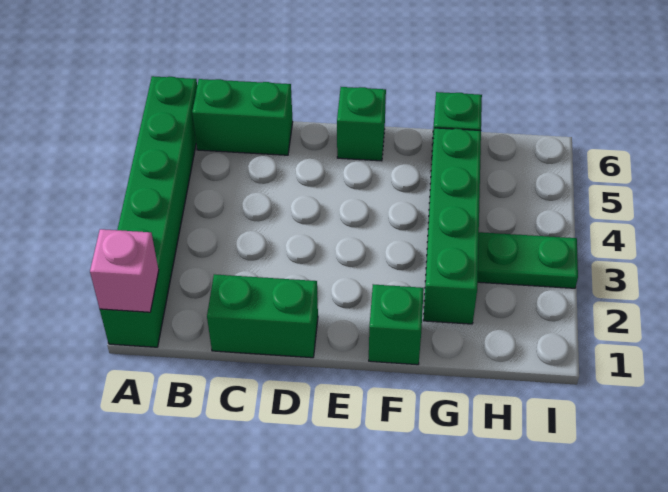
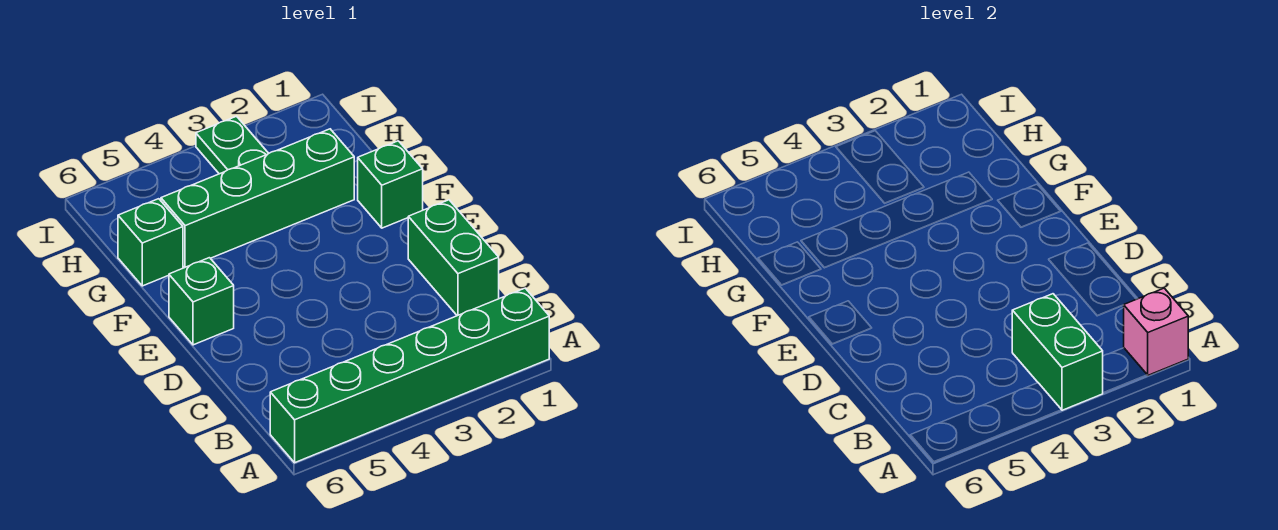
green brick B6:C6 level 1 -> green brick A3:B3 level 2

